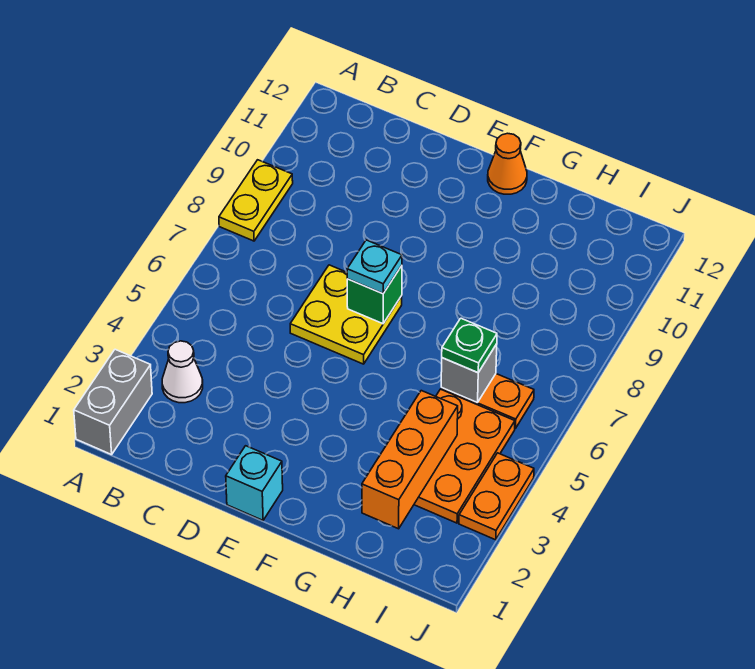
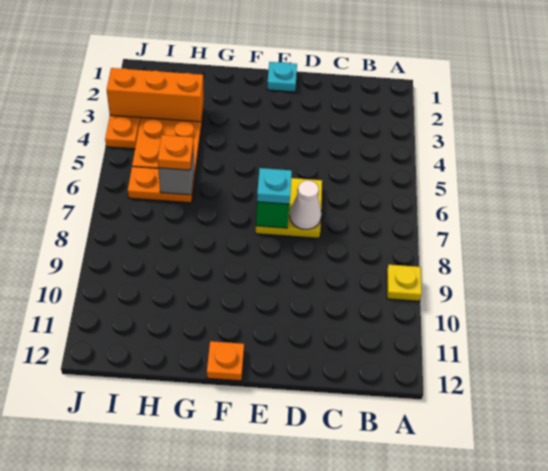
grey brick A1:A2 level 1 -> none
yellow plate A8:A9 level 1 -> yellow plate A9 level 1
white cone B3 level 1 -> white cone D7 level 2
cyan brick E1 level 1 -> cyan plate E1 level 1
orange cone F12 level 1 -> orange plate F12 level 1
orange brick H2:H4 level 2 -> orange brick H3:J3 level 2
green plate H6 level 3 -> orange plate H6 level 3

